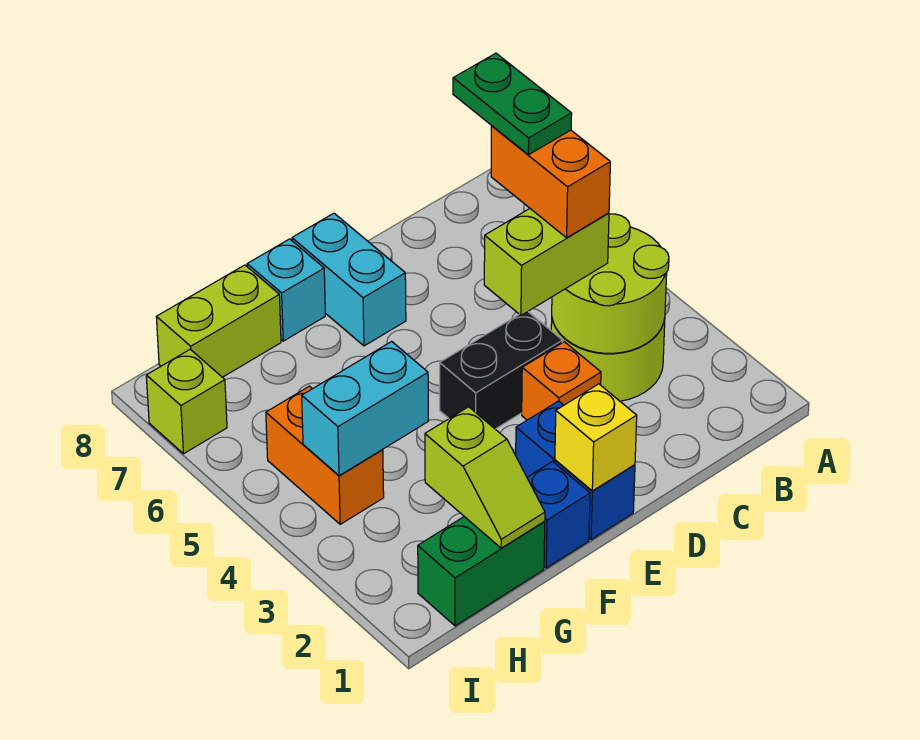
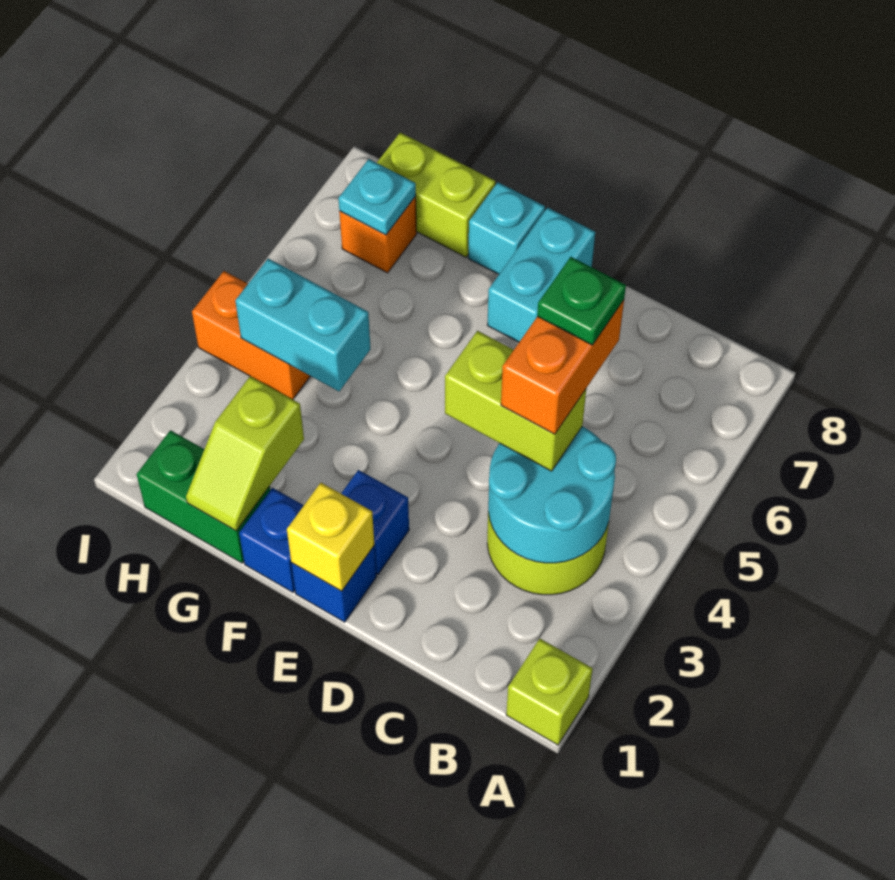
lime round brick B3:C4 level 2 -> cyan round brick B3:C4 level 2
green plate C5:C6 level 5 -> green plate C5 level 5
orange brick D3 level 1 -> orange brick H7 level 1
black brick D4:E4 level 1 -> none
orange brick H4:H5 level 1 -> orange brick H4:I4 level 1
none -> cyan plate H7 level 2
lime brick I7 level 1 -> lime brick A1 level 1

